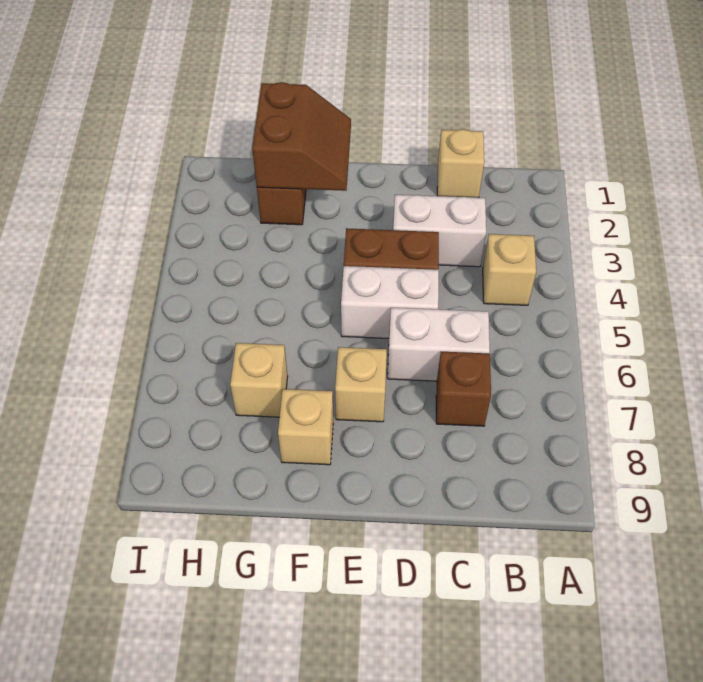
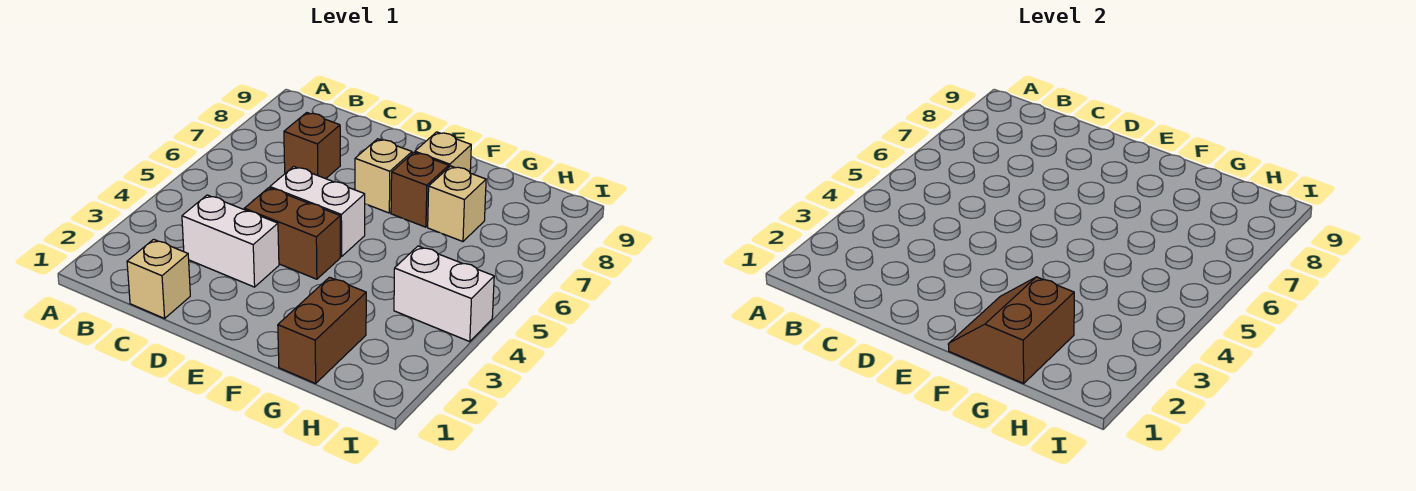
tan brick B4 level 1 -> none
white brick C6:D6 level 1 -> white brick H4:I4 level 1
none -> brown brick F7 level 1

